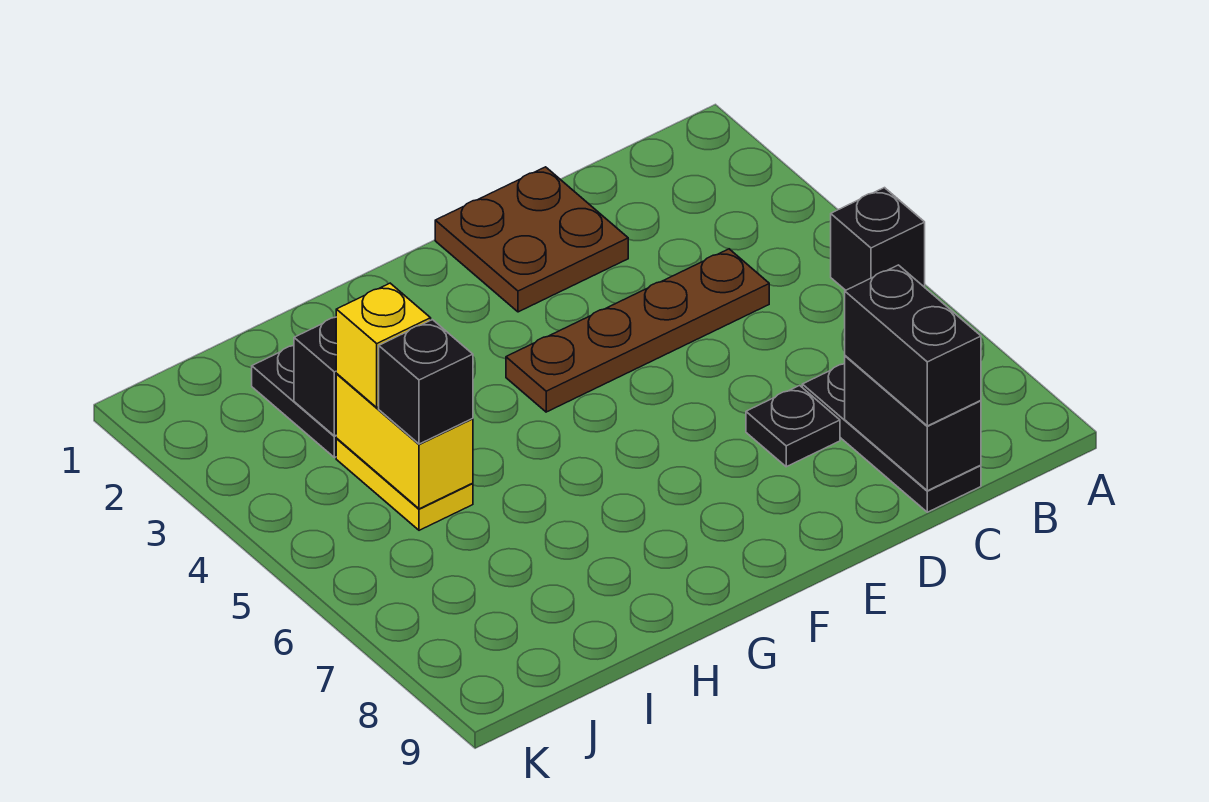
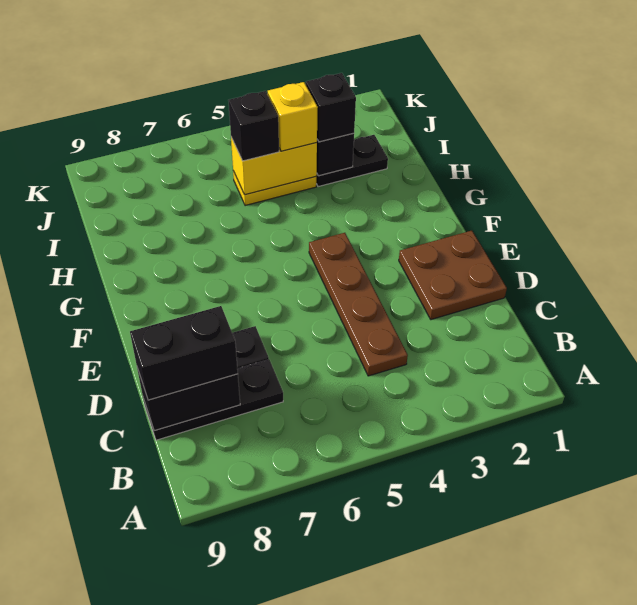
black brick A5 level 1 -> black brick I3 level 3

